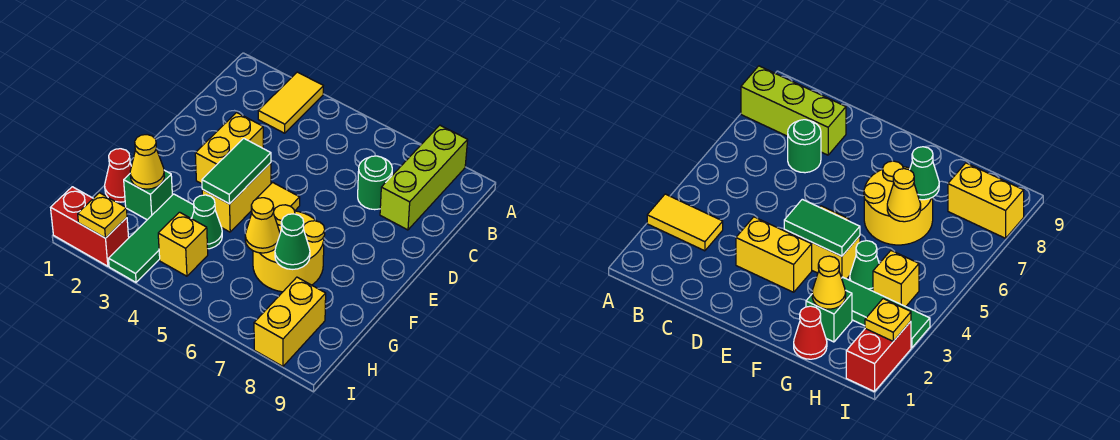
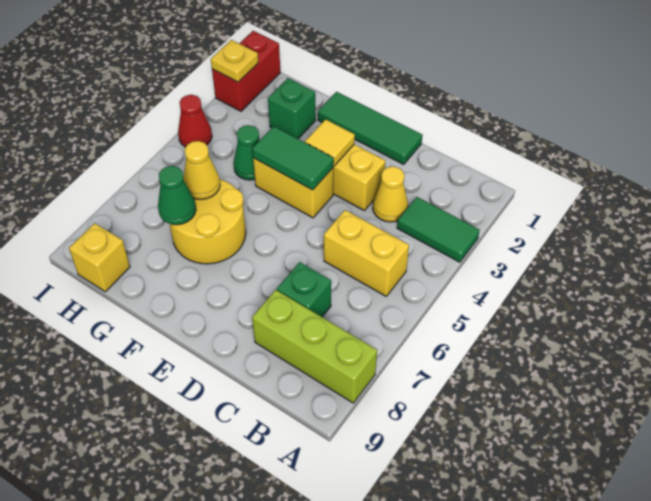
yellow tile A3:B3 level 1 -> green tile A3:B3 level 1
green round brick C7 level 1 -> green brick C7 level 1
yellow tile E5 level 1 -> yellow tile E3 level 2
red cone G1 level 1 -> red cone I4 level 1
yellow cone G2 level 2 -> yellow cone C3 level 1
green tile G3:I3 level 1 -> green tile D1:F1 level 1
yellow brick H4 level 1 -> yellow brick H9 level 1
yellow brick H8:I8 level 1 -> yellow brick B5:C5 level 1

